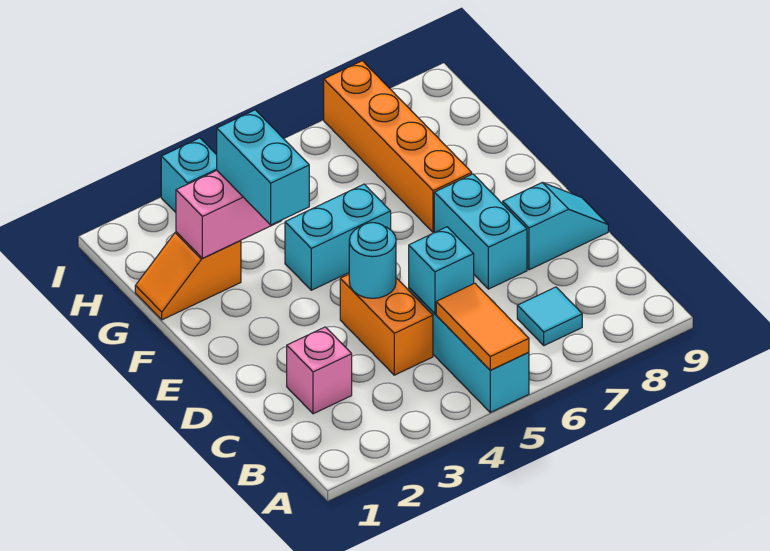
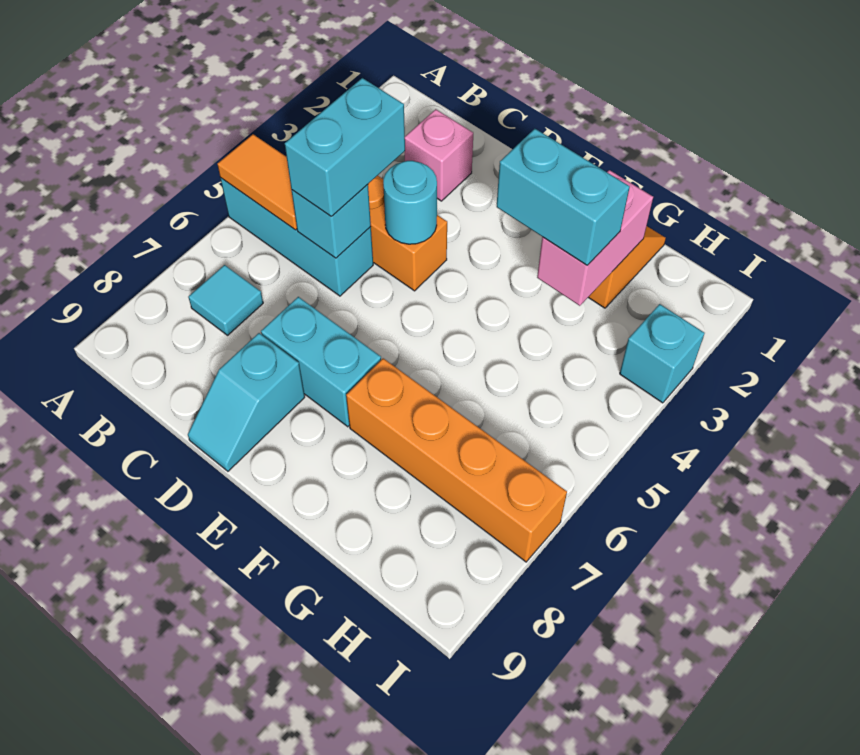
cyan brick F4:F5 level 1 -> cyan brick C4:C5 level 3

